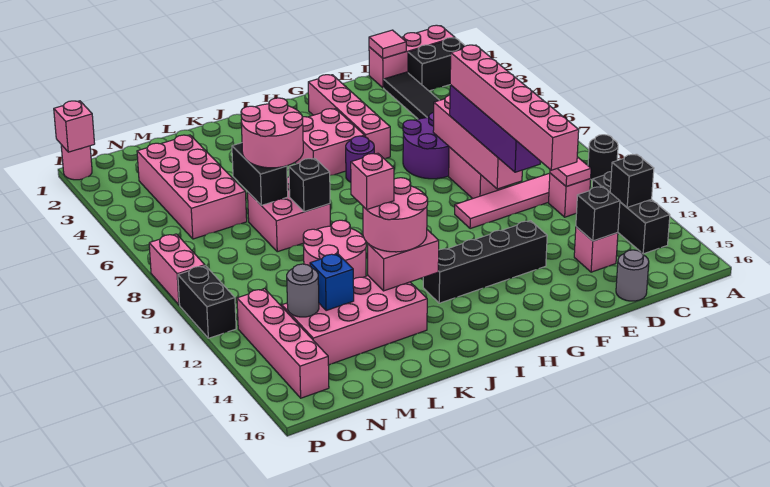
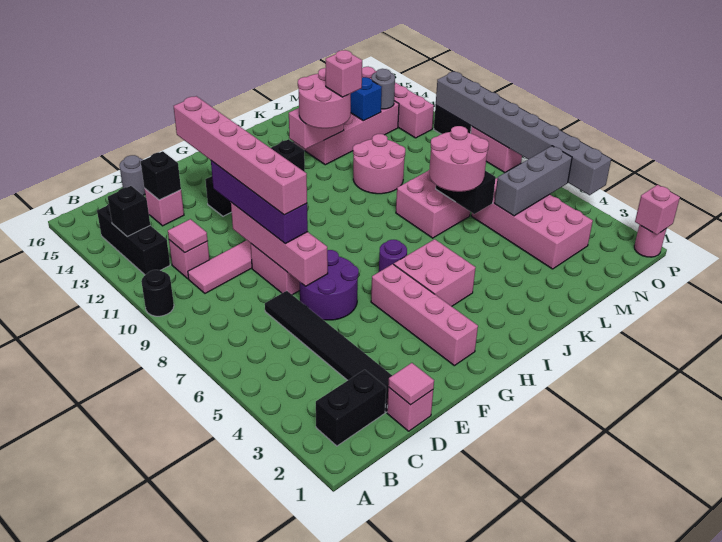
pink brick B1:D1 level 1 -> pink brick D1 level 1
black brick K8 level 2 -> none
none -> grey brick M5:O5 level 2
none -> grey brick P4:P11 level 2

